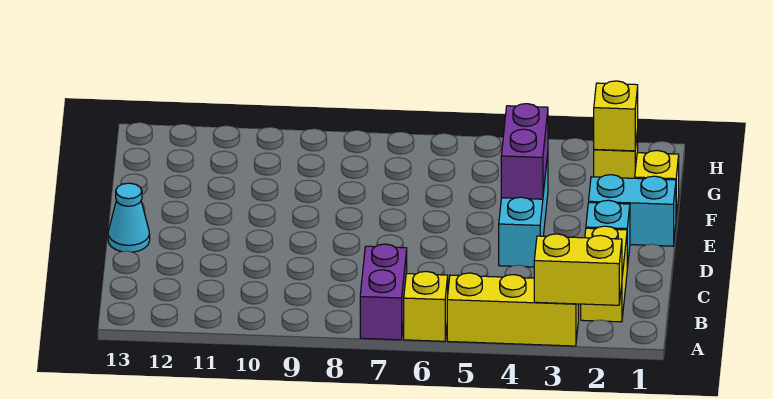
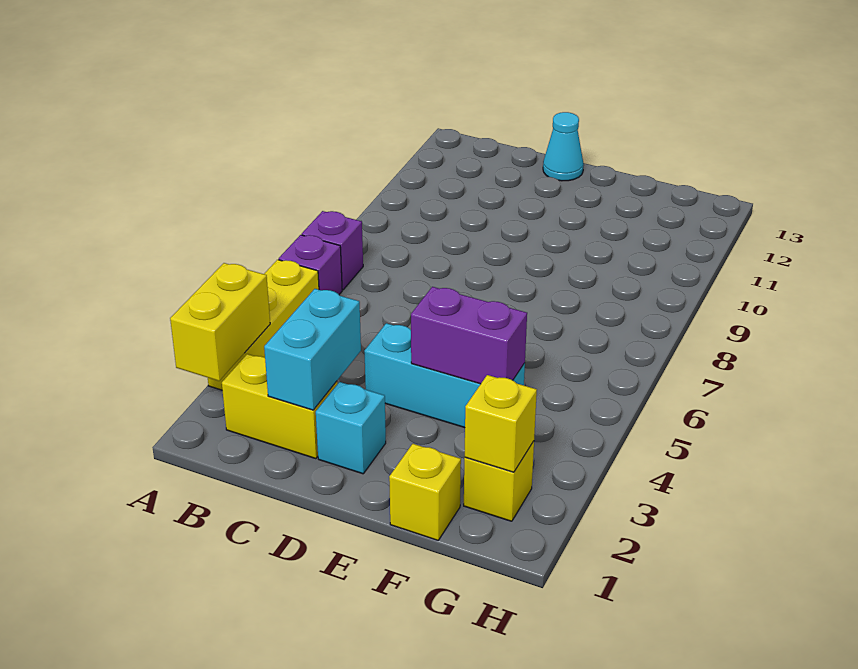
yellow brick A6 level 1 -> purple brick A6 level 1
purple brick A7:B7 level 1 -> purple brick A7 level 1
cyan brick E1:E2 level 1 -> cyan brick C2:C3 level 2

